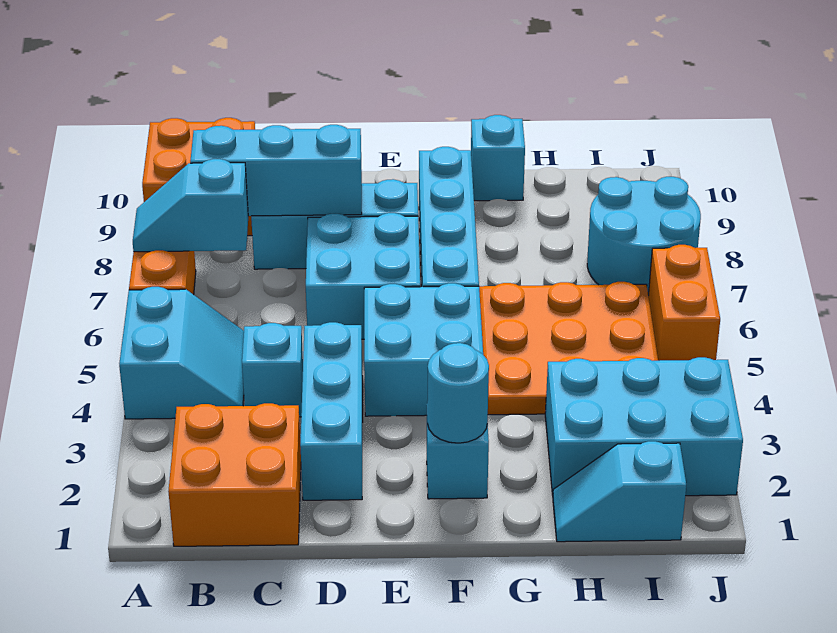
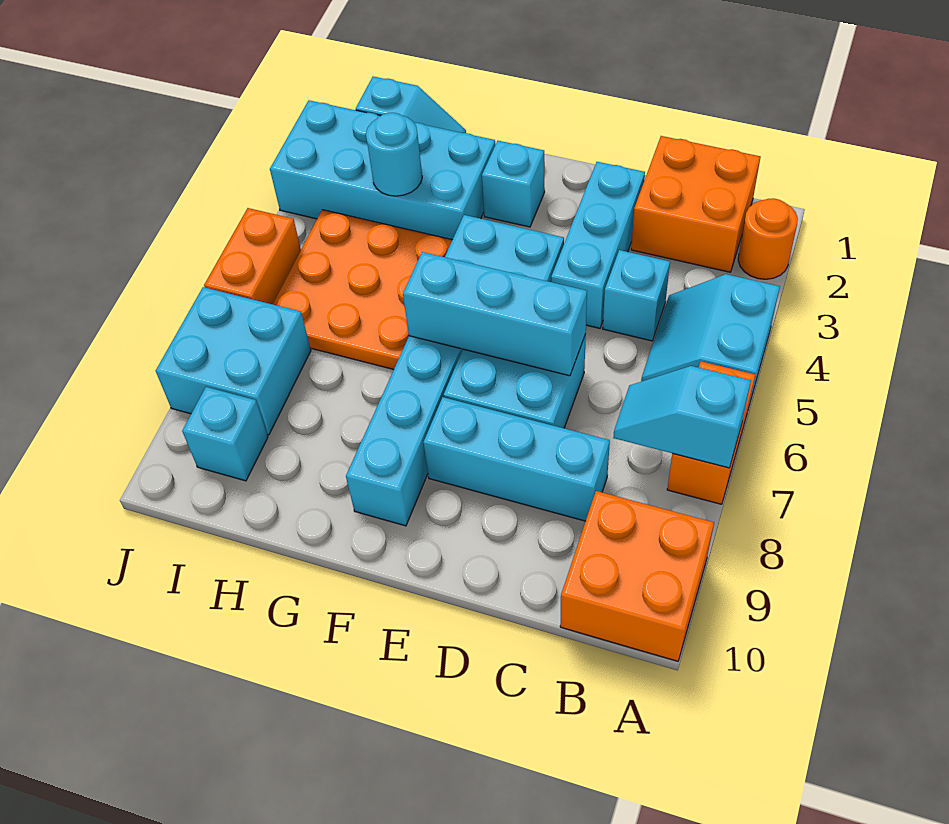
none -> orange round brick A2 level 1
cyan slope A7:B7 level 2 top B -> cyan slope A7:B7 level 2 top A
cyan brick B8:D8 level 2 -> cyan brick D6:F6 level 2
cyan round brick F2 level 2 -> cyan round brick H3 level 2
cyan brick G10 level 1 -> cyan brick I9 level 1
cyan brick H2:J3 level 1 -> cyan brick G2:J3 level 1
cyan round brick I7:J8 level 1 -> cyan brick I7:J8 level 1

